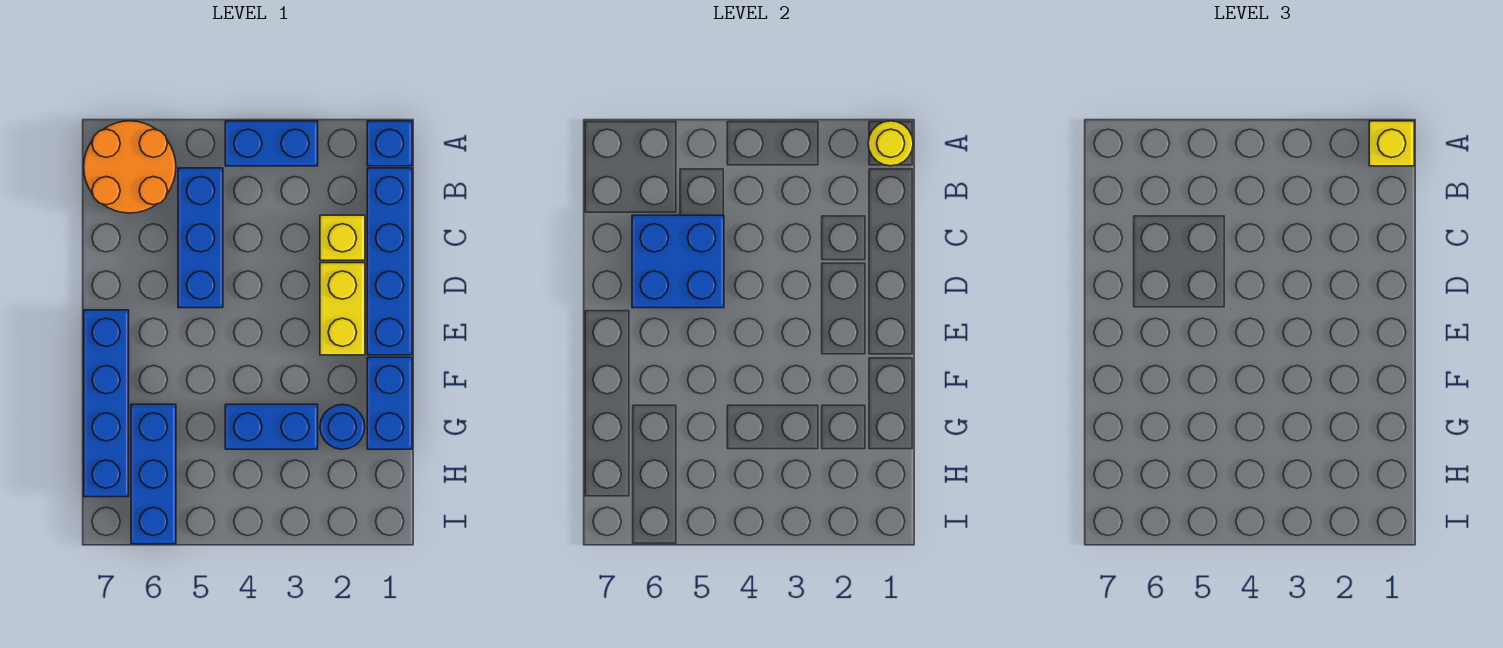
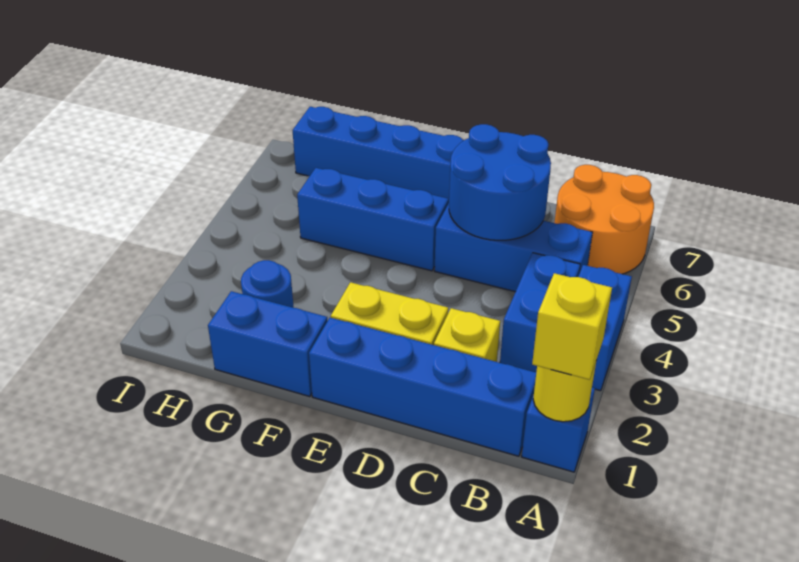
blue brick C5:D6 level 2 -> blue round brick C5:D6 level 2
blue brick G3:G4 level 1 -> blue brick B3:B4 level 1
blue brick G6:I6 level 1 -> blue brick E5:G5 level 1

